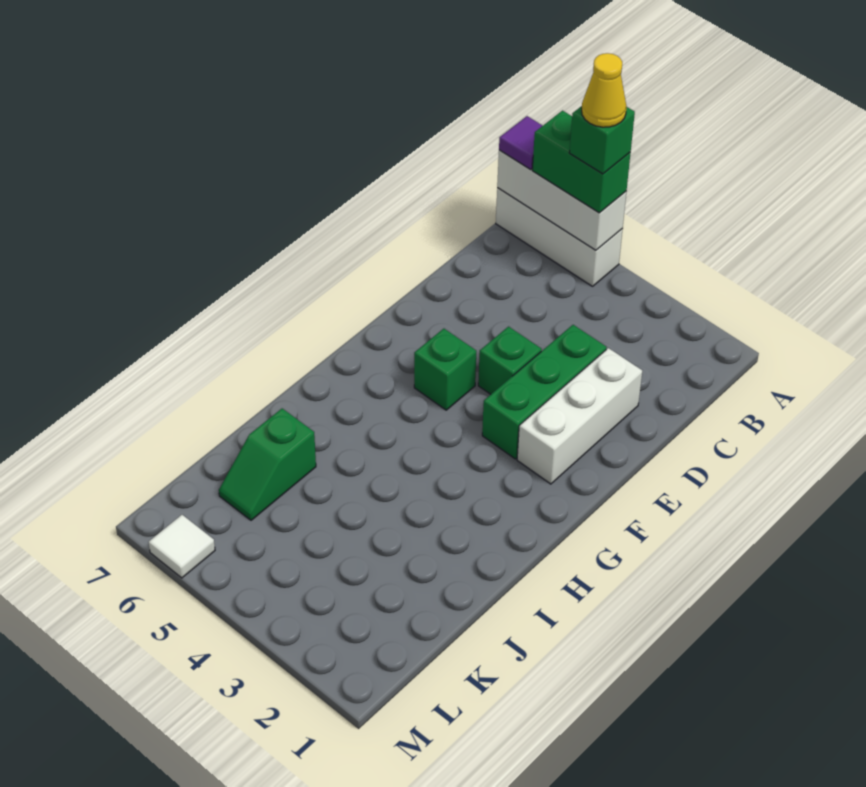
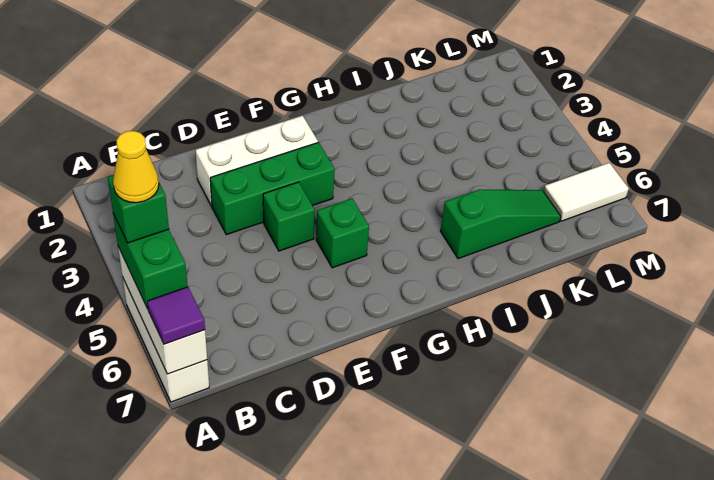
green slope J6:K6 level 1 top J -> green slope I6:K6 level 1 top I
white tile M6 level 1 -> white tile L6:M6 level 1

